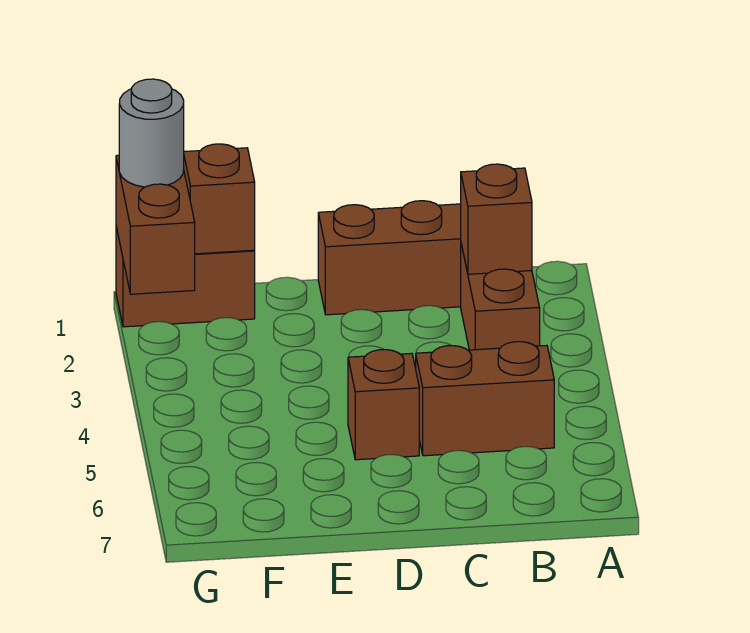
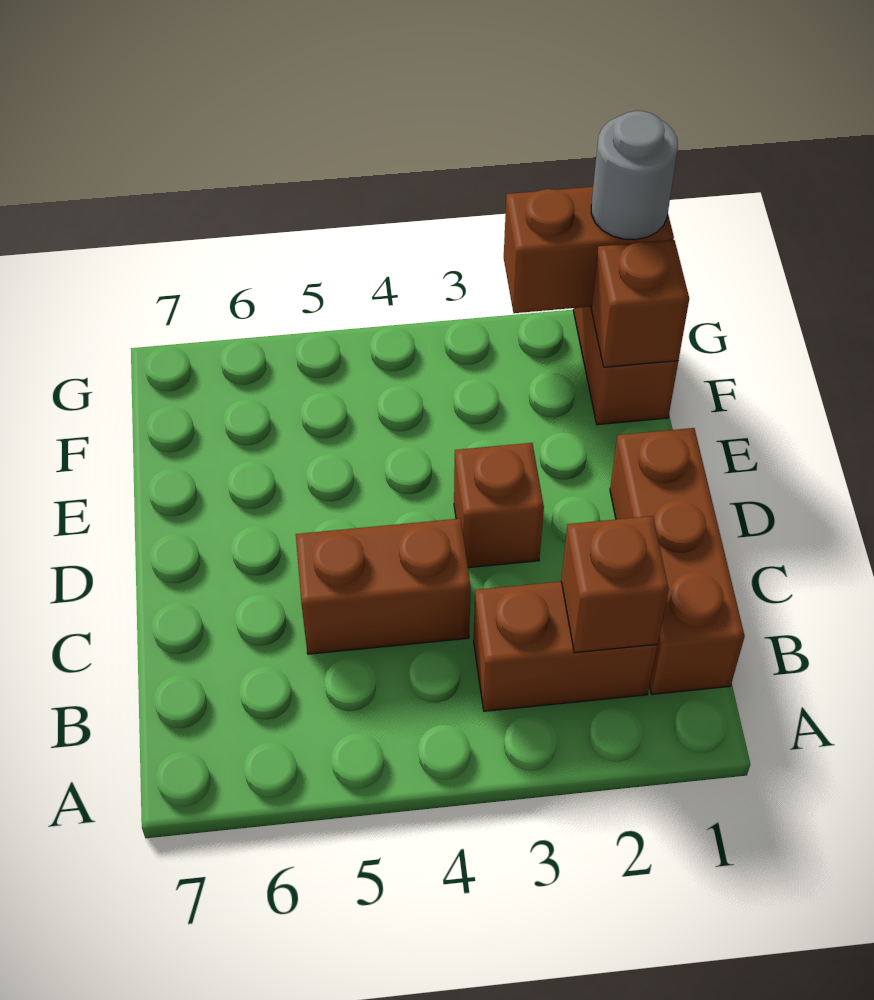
brown brick B5:C5 level 1 -> brown brick C4:C5 level 1
brown brick D5 level 1 -> brown brick D3 level 1

